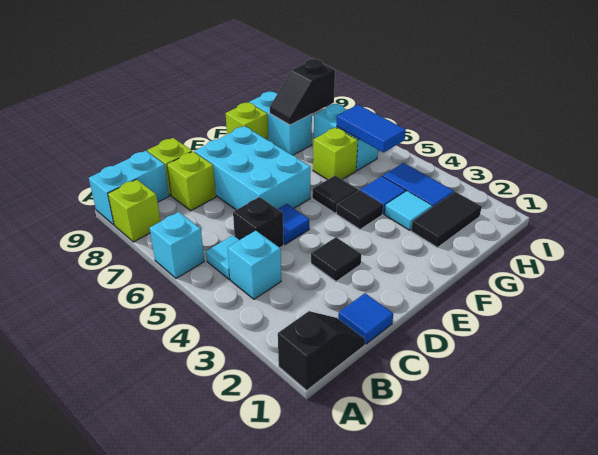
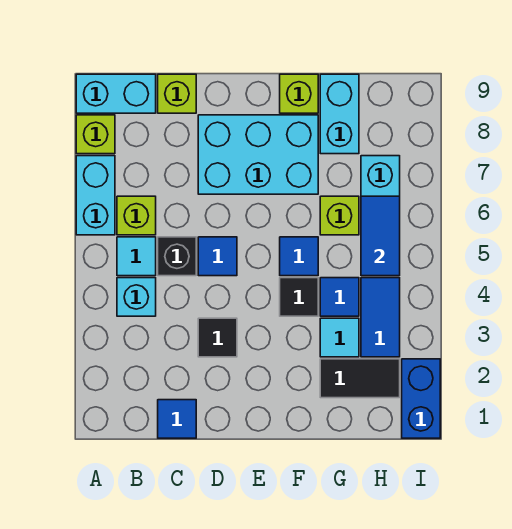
black slope A1:B1 level 1 top A -> none
cyan brick A6 level 1 -> cyan brick A6:A7 level 1
lime brick C8 level 1 -> lime brick B6 level 1
cyan brick D6:E8 level 1 -> cyan brick D7:F8 level 1
black tile F5 level 1 -> blue tile F5 level 1
black slope G8:H8 level 2 top H -> none
none -> blue brick I1:I2 level 1

